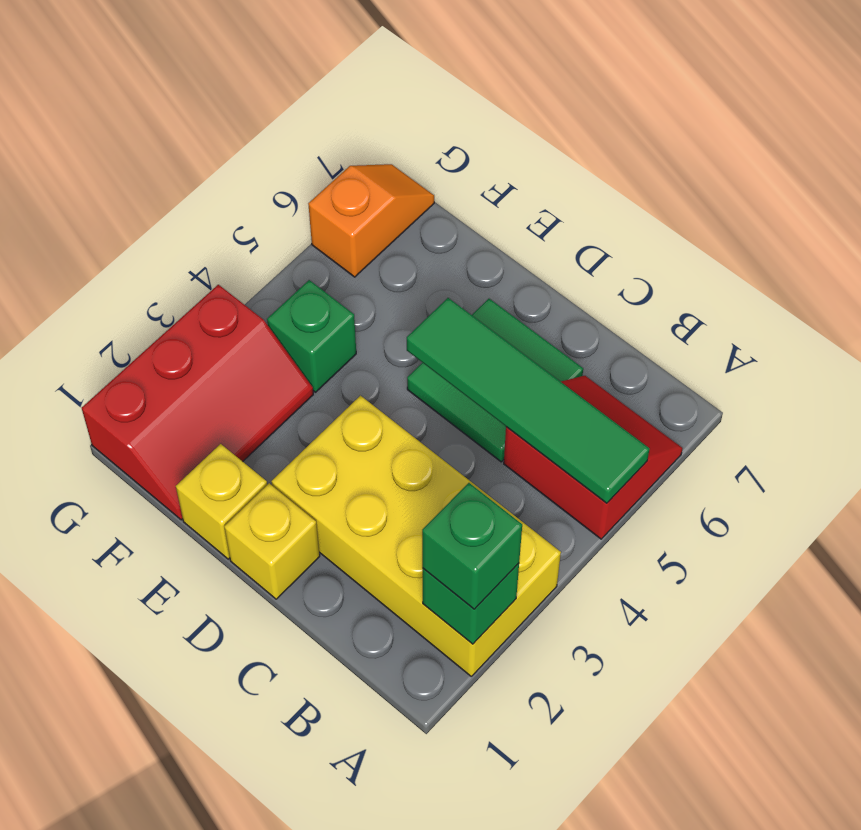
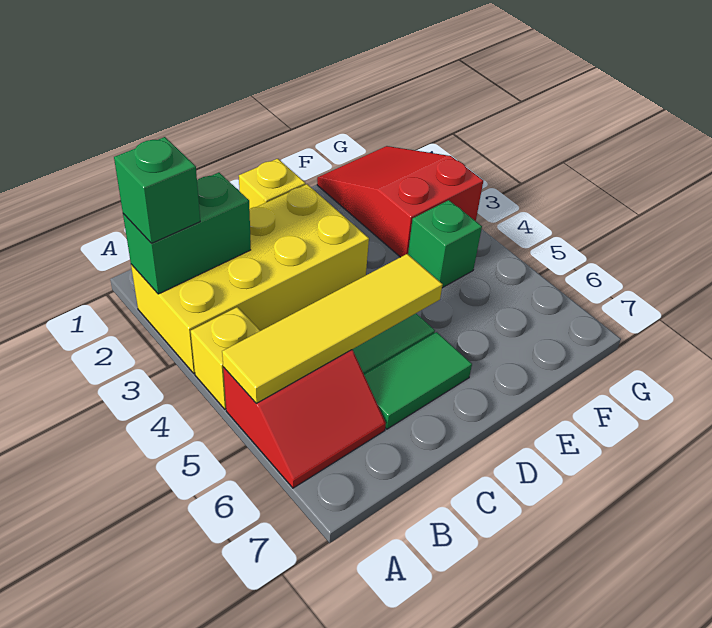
green brick A2 level 2 -> green brick A2:B2 level 2
green tile A5:D5 level 2 -> yellow tile A5:D5 level 2
yellow brick E1 level 1 -> yellow brick A4 level 1
red slope F1:G3 level 1 top G -> red slope F1:G3 level 1 top 3
orange slope G6:G7 level 1 top 6 -> none

